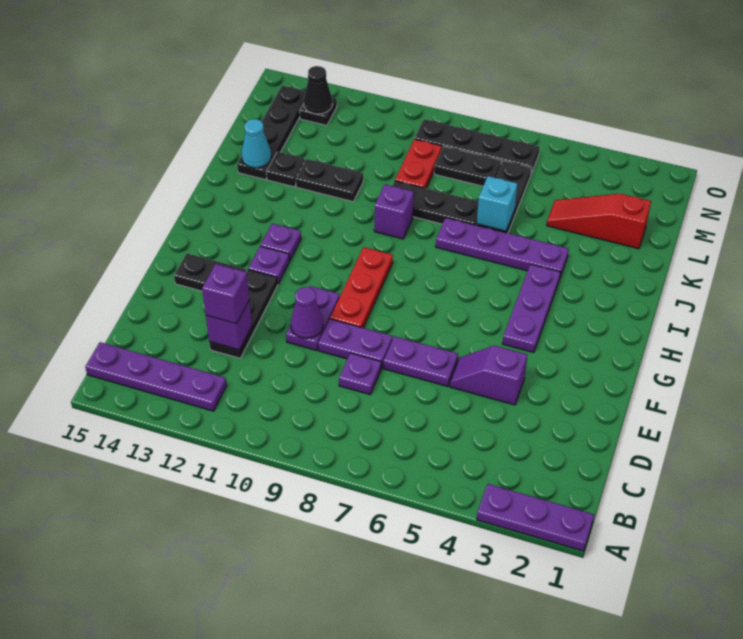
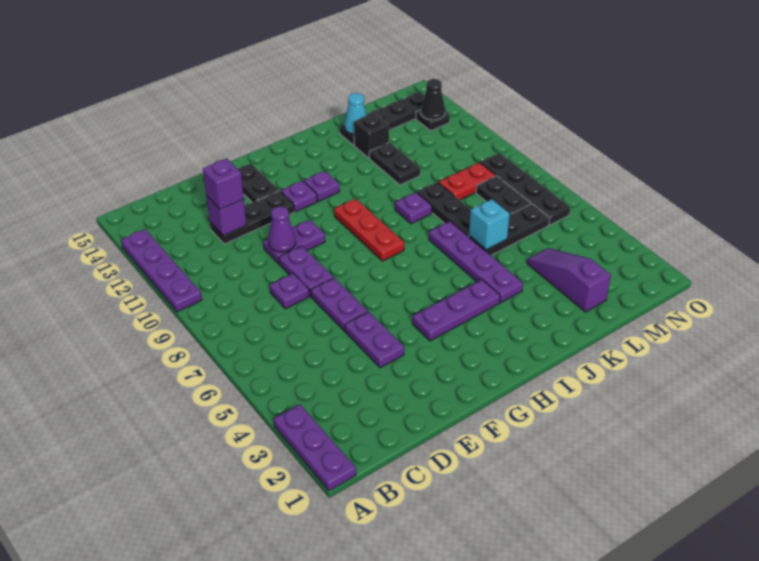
purple plate B12:B15 level 1 -> purple plate A10:A13 level 1
purple slope E4:E5 level 1 top 4 -> purple plate E4:E5 level 1
red plate F9:H9 level 1 -> red plate H8:H10 level 1
purple brick J9 level 1 -> purple plate J9 level 1
black plate K13 level 1 -> black brick K13 level 1
red slope L2:L4 level 1 top 2 -> purple slope L2:L4 level 1 top 2

